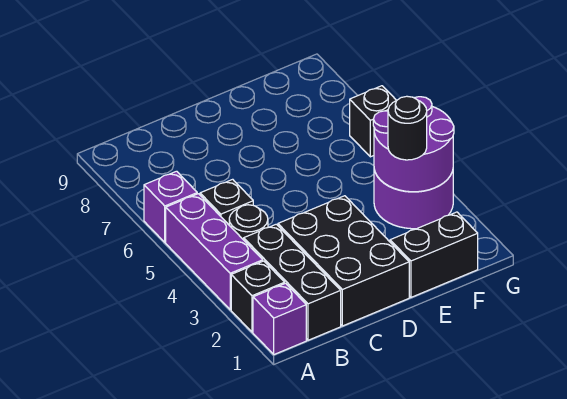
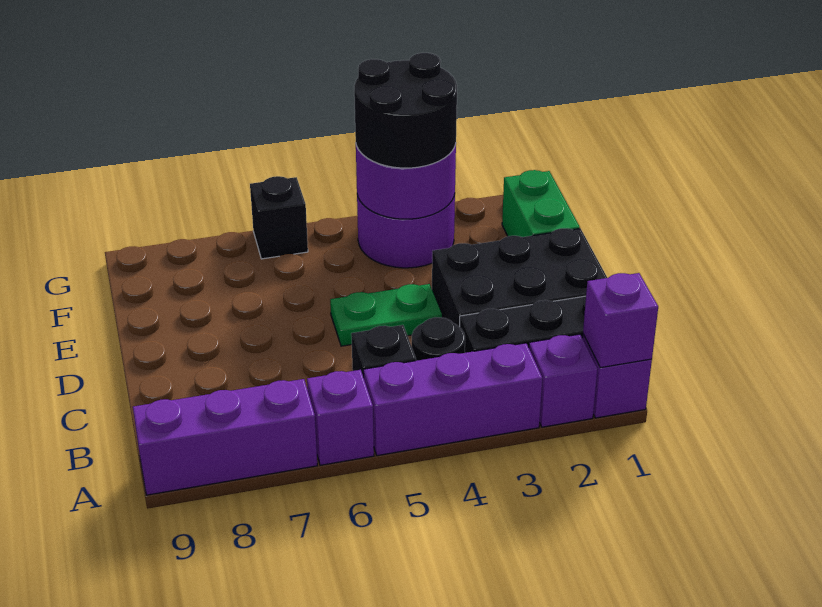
none -> purple brick A1 level 2
black brick A2 level 1 -> purple brick A2 level 1
none -> purple brick A7:A9 level 1
none -> green plate D4:D5 level 1
black brick E1:F1 level 1 -> green brick E1:F1 level 1
black round brick F3 level 3 -> black round brick F3:G4 level 3

